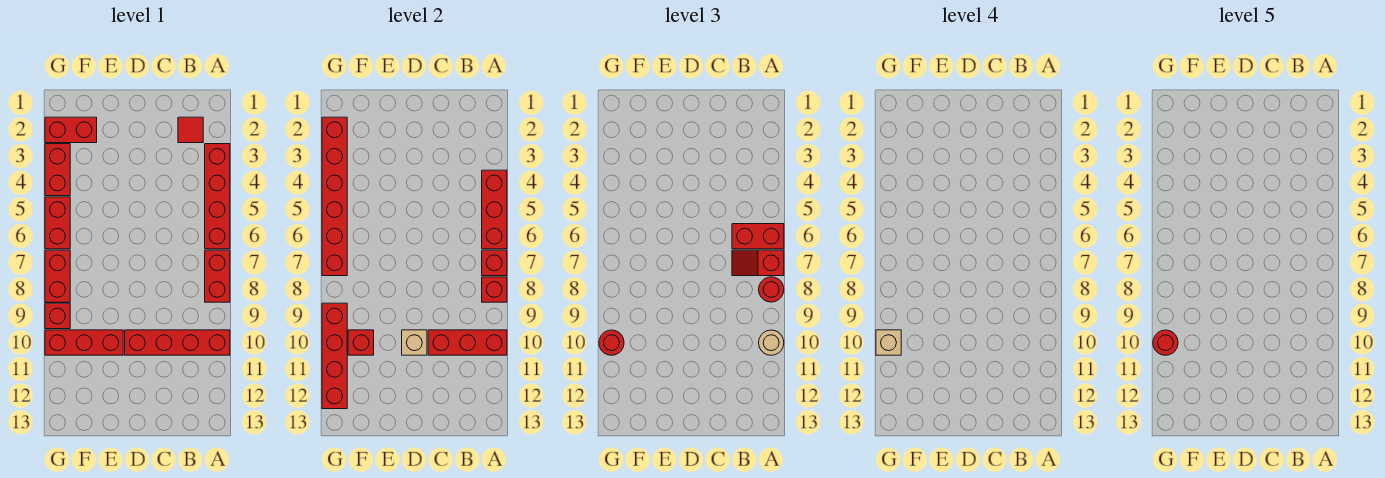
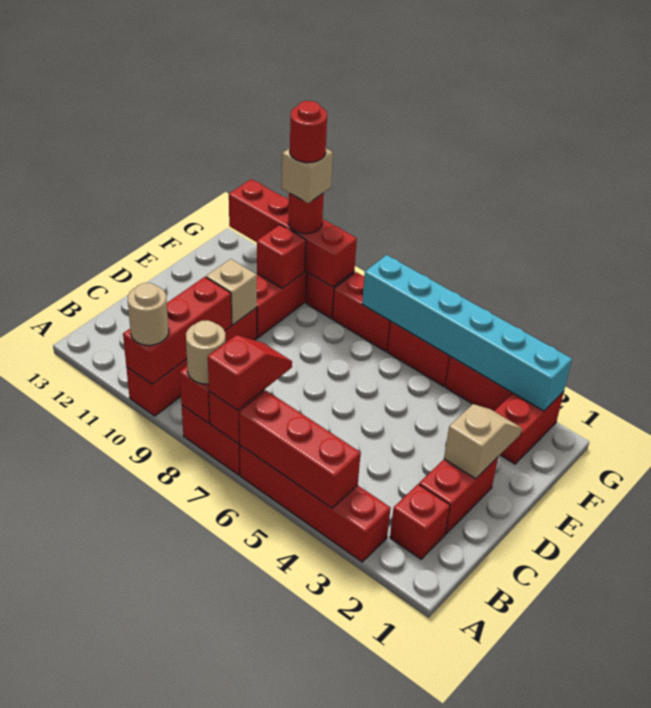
red brick A6:B6 level 3 -> red brick C2:D2 level 1
red round brick A8 level 3 -> tan round brick A8 level 3
red tile B2 level 1 -> red brick B2 level 1
none -> tan slope D2:E2 level 2 top D
red brick G2:G7 level 2 -> cyan brick G2:G7 level 2

